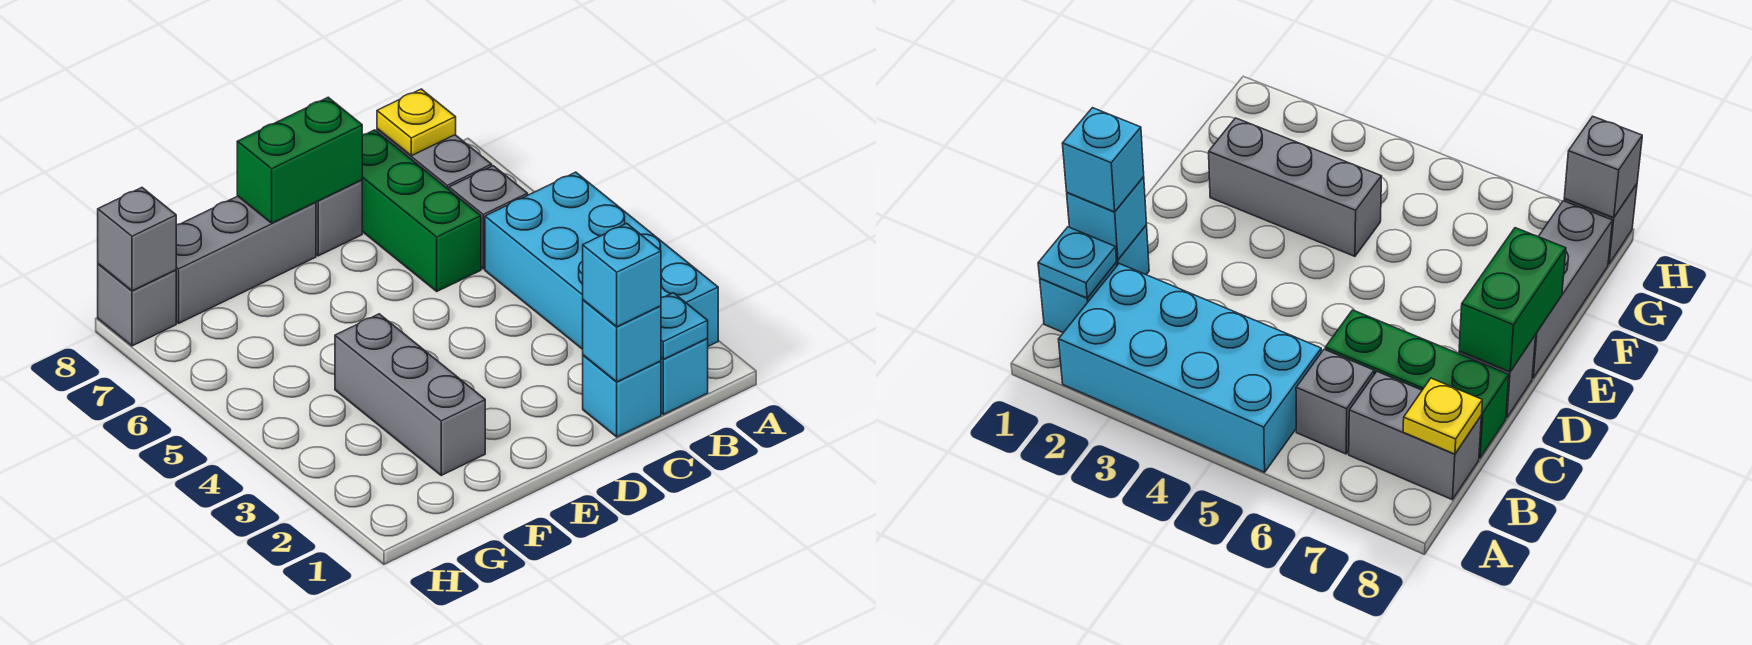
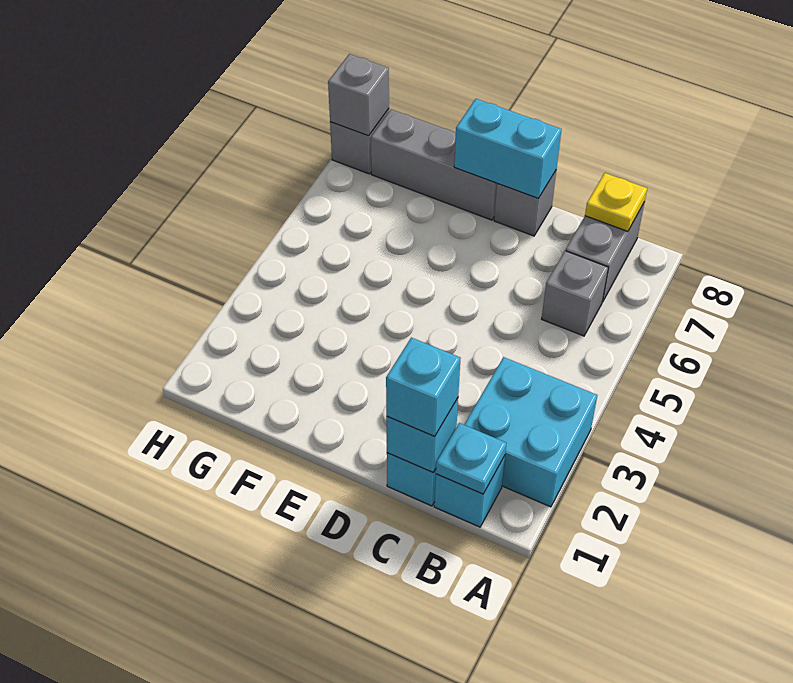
cyan brick A2:B5 level 1 -> cyan brick A2:B3 level 1
green brick C6:C8 level 1 -> none
green brick D8:E8 level 2 -> cyan brick D8:E8 level 2
grey brick F2:F4 level 1 -> none

